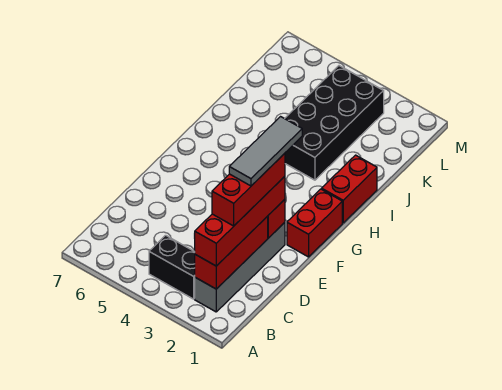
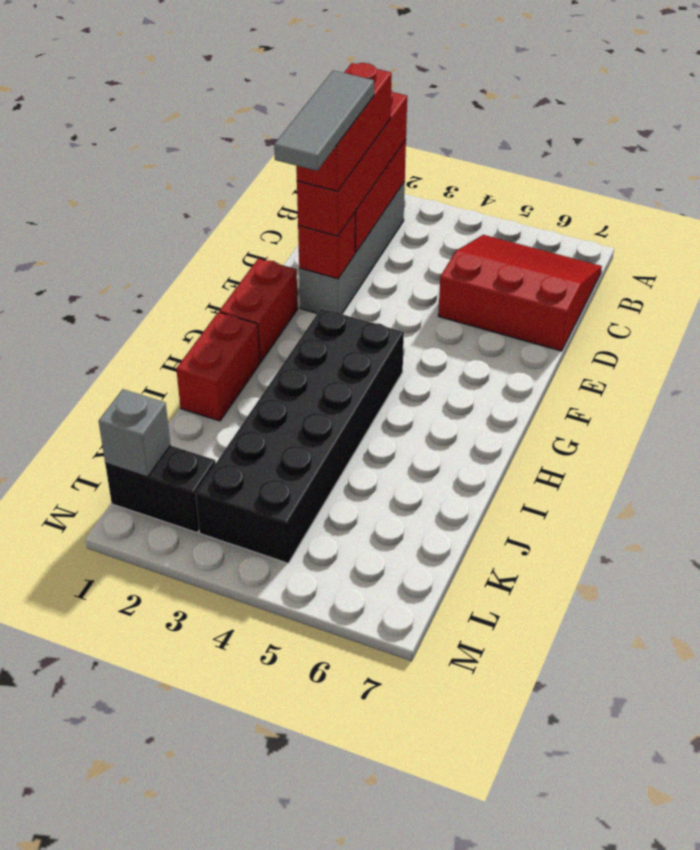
black brick B3:B4 level 1 -> black brick L1:L2 level 1
none -> red slope B5:D7 level 1 top D
black brick I3:L4 level 1 -> black brick G3:L4 level 1
none -> grey brick L1 level 2

